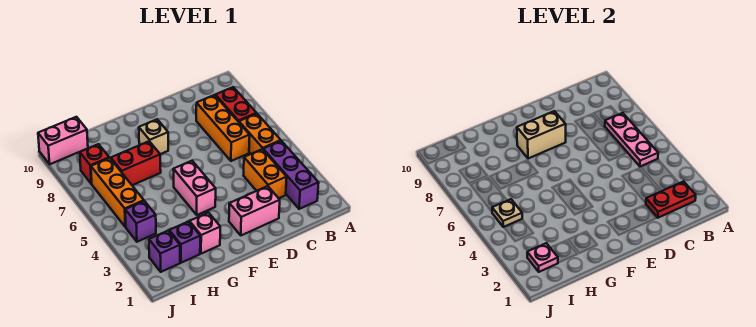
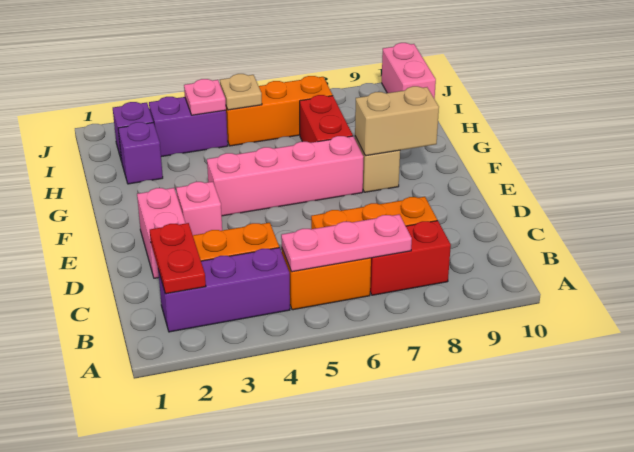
tan brick E8:F8 level 2 -> tan brick F8:F9 level 2
pink brick F4:F5 level 1 -> pink brick F4:F7 level 1
pink brick G2 level 1 -> pink brick E3 level 1
pink plate I2 level 2 -> pink plate I4 level 2
purple brick I4 level 1 -> purple brick I3:I4 level 1
red brick I8 level 1 -> none

